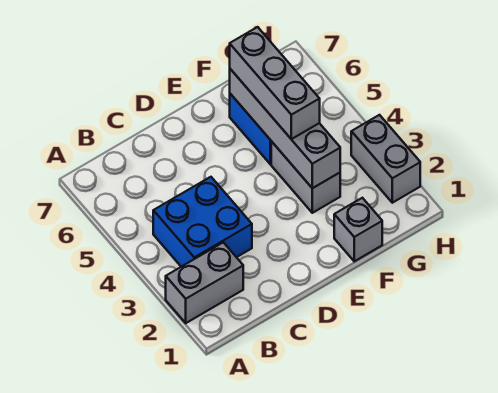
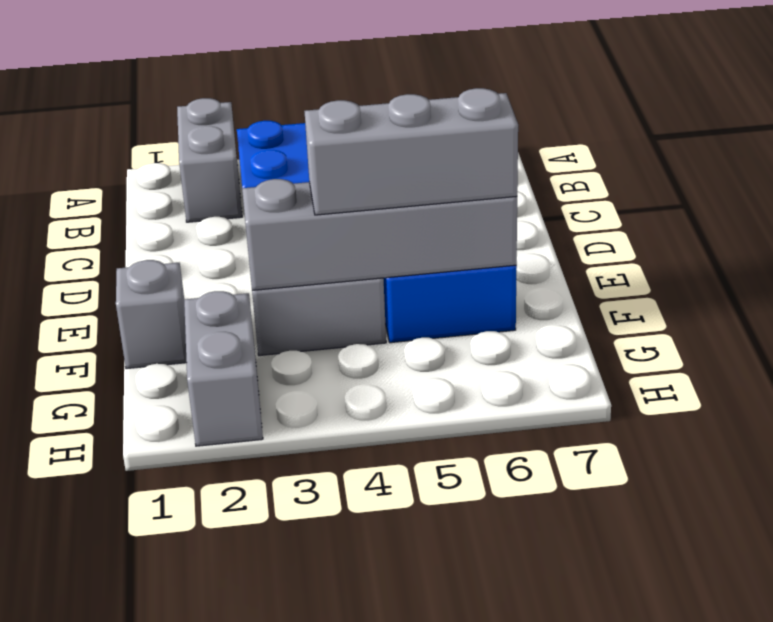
grey brick H2:H3 level 1 -> grey brick G2:H2 level 1

